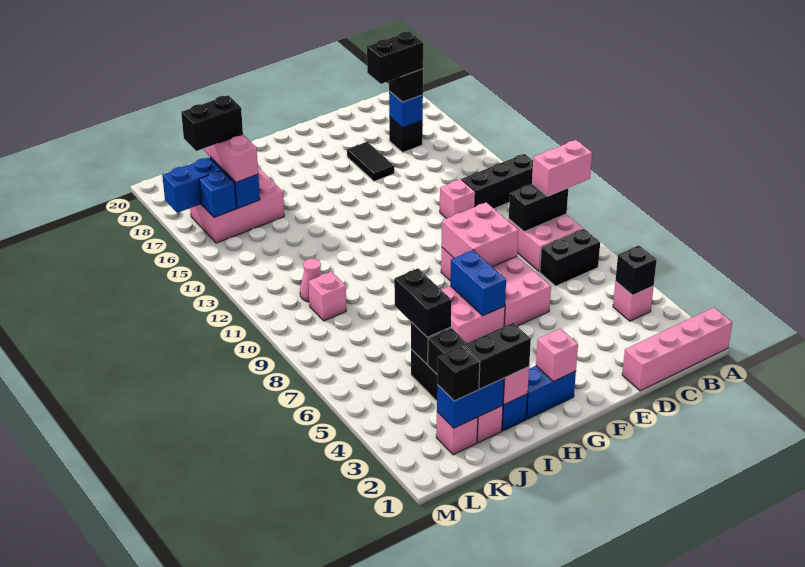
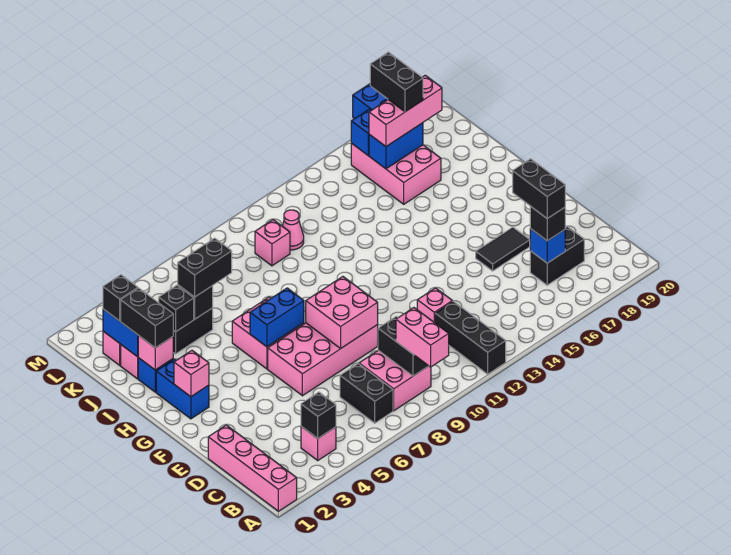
black brick C17 level 1 -> black brick C17:C18 level 1

